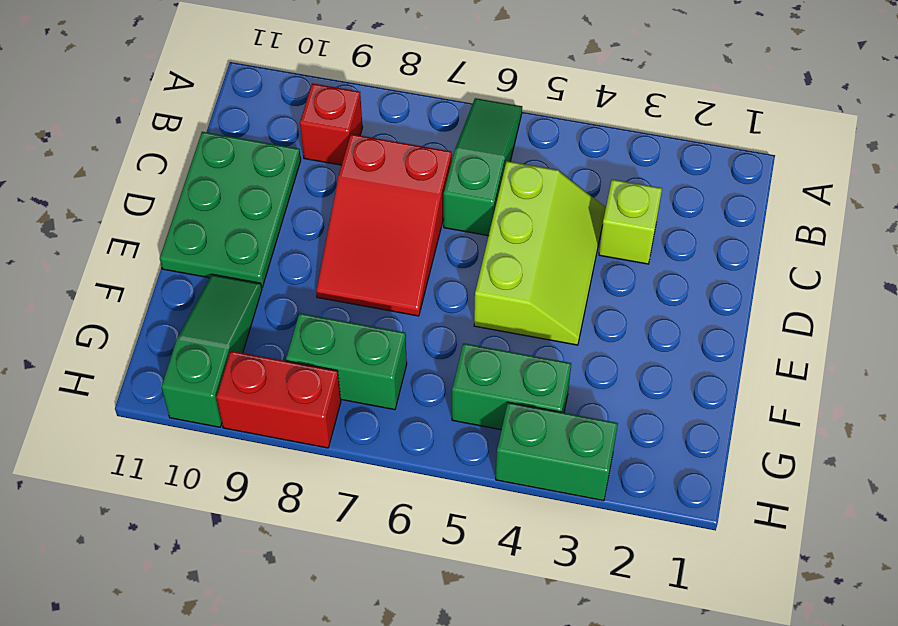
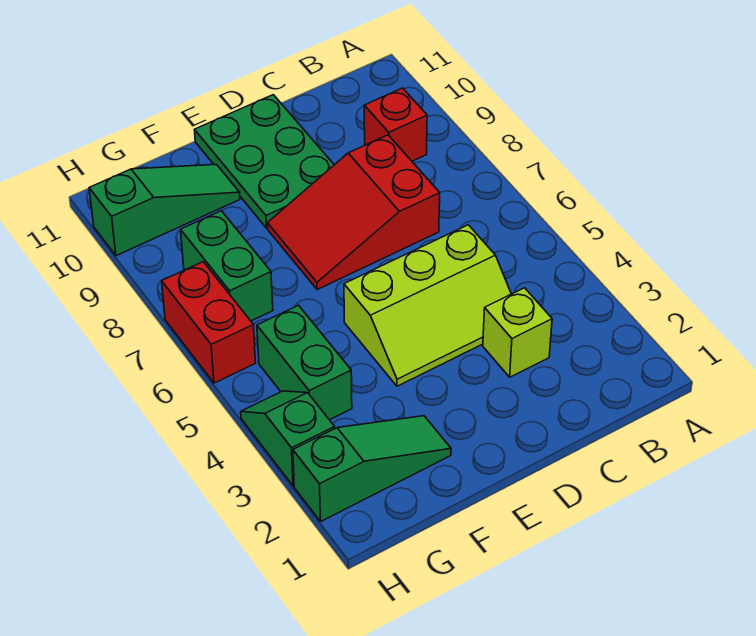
green slope A6:C6 level 1 top C -> green slope F2:H2 level 1 top H
green plate C10:E11 level 1 -> green plate D9:E11 level 1
green brick H3:H4 level 1 -> green slope H3:H4 level 1 top 3
red brick H8:H9 level 1 -> red brick H6:H7 level 1

